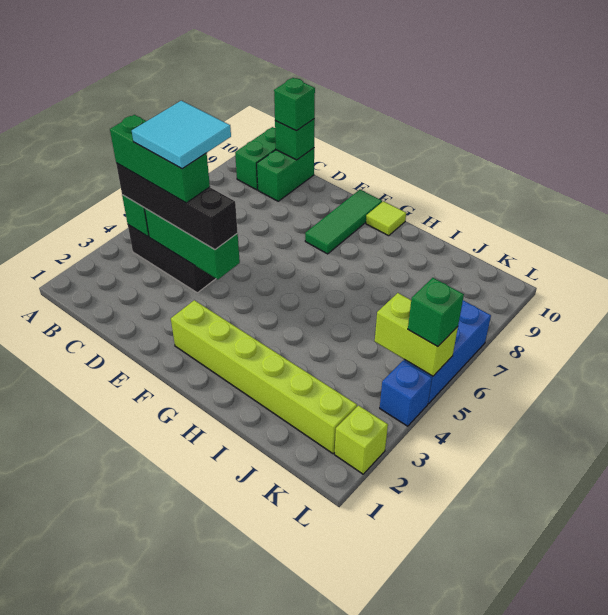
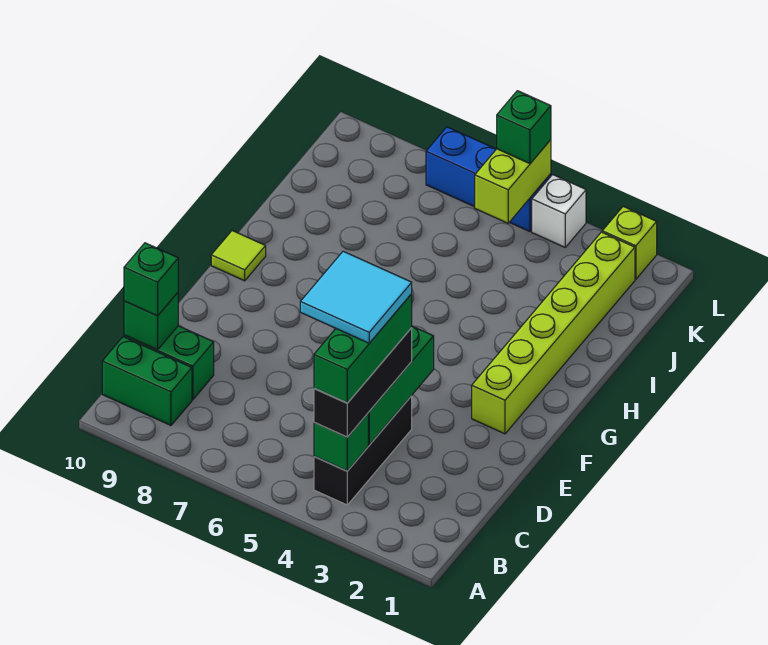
black brick B4:E4 level 3 -> black brick B4:D4 level 3
green tile F8:F10 level 1 -> none
blue brick L4 level 1 -> white brick L4 level 1

